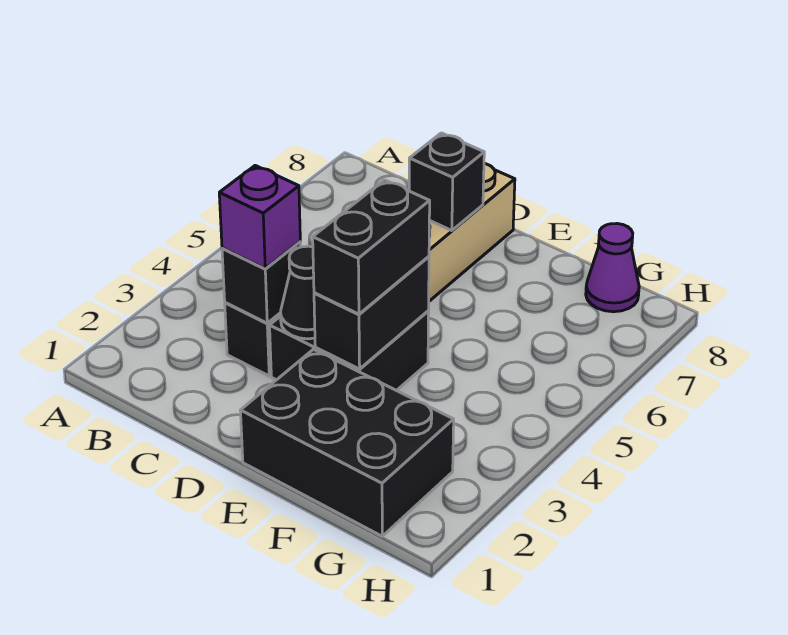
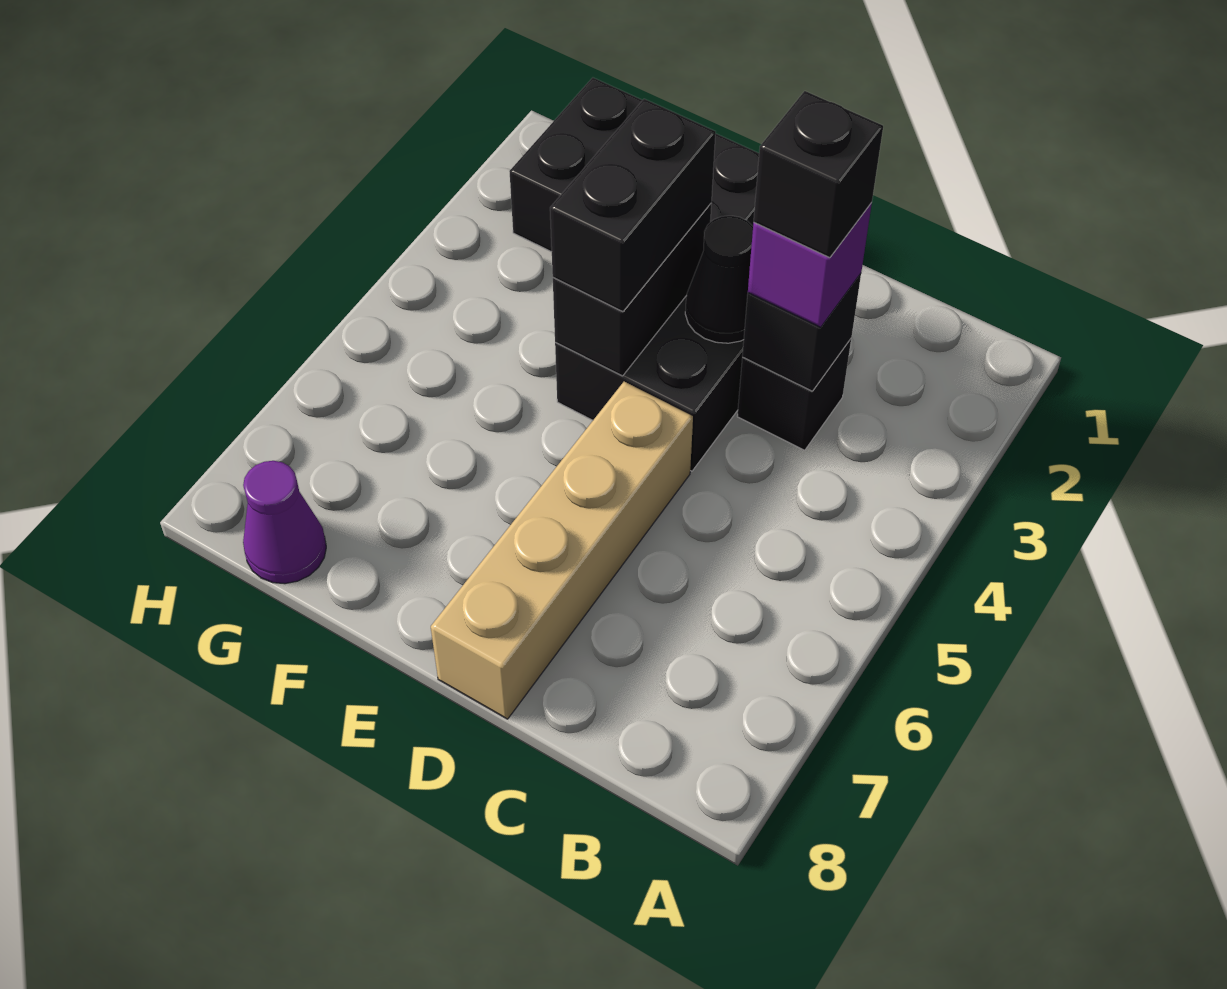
black brick D7 level 2 -> black brick C3 level 4

